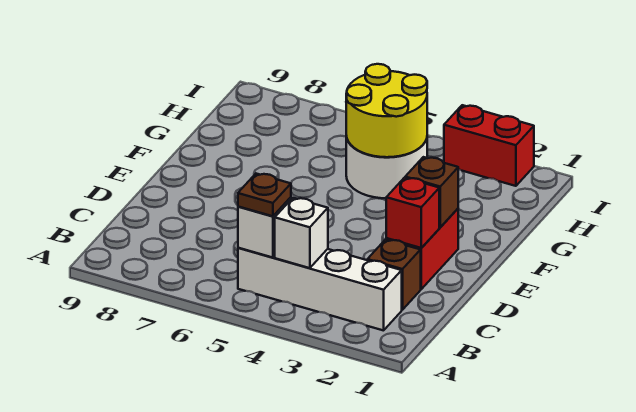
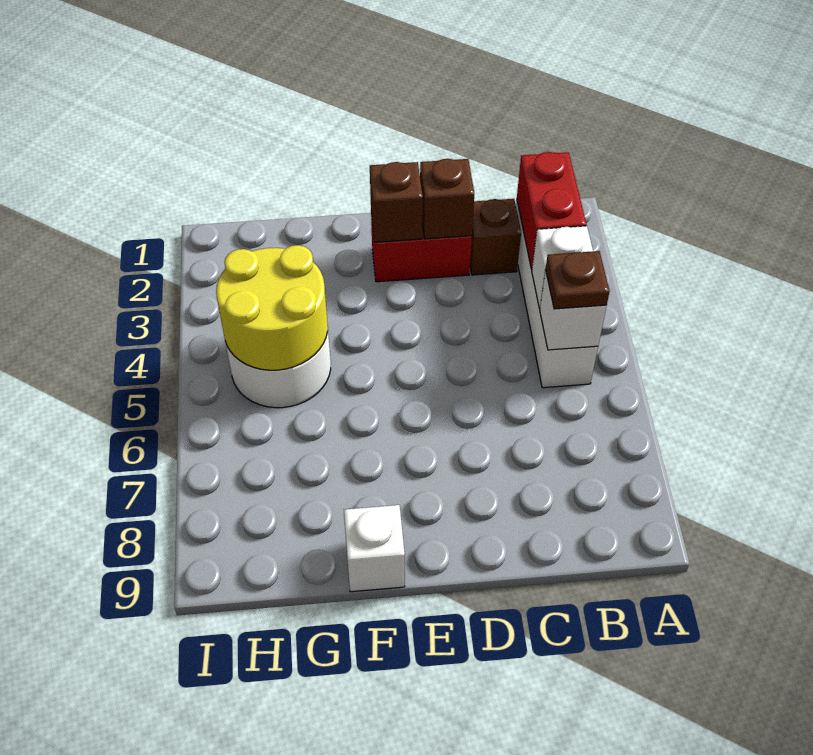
red brick D2 level 2 -> brown brick D2 level 2
none -> white brick F9 level 1
red brick I2:I3 level 1 -> red brick B2:B3 level 2

